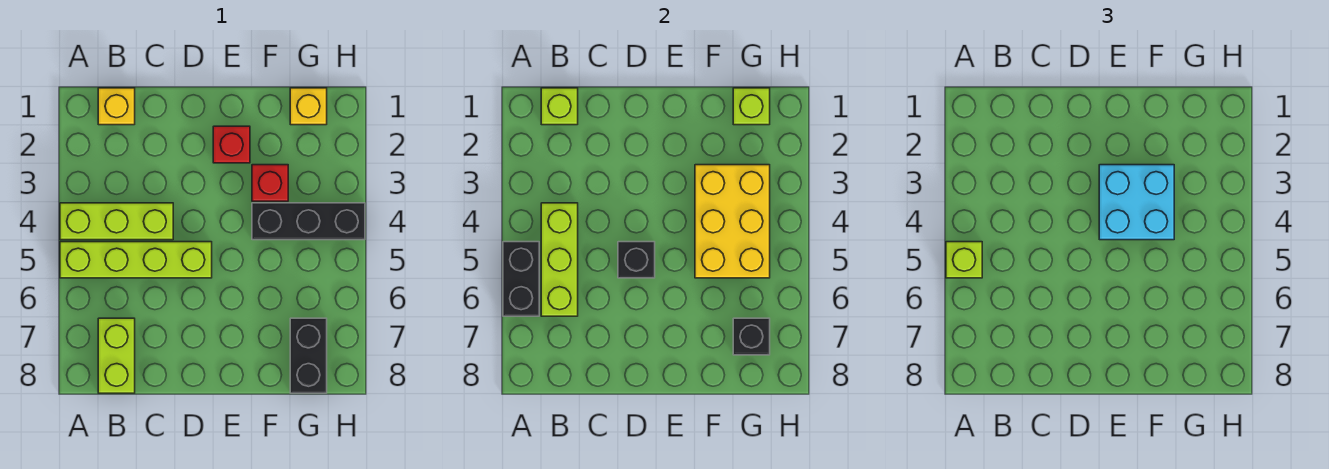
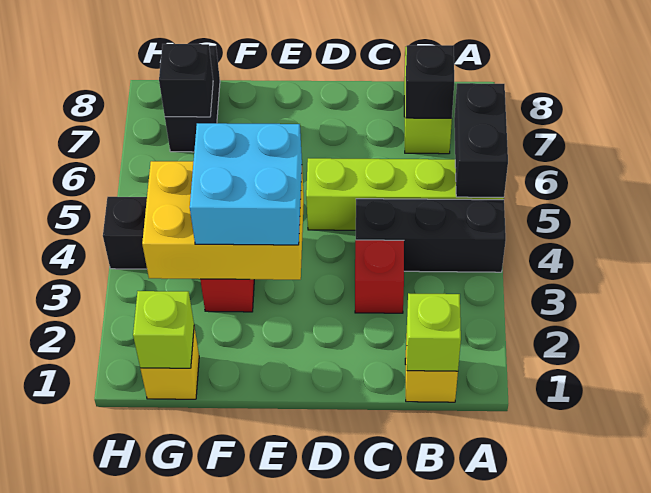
lime brick A4:C4 level 1 -> black brick A4:C4 level 1
lime brick A5 level 3 -> none
lime brick B4:B6 level 2 -> none
black brick D5 level 2 -> black brick B7 level 2
red brick E2 level 1 -> red brick C3 level 1
yellow brick F3:G5 level 2 -> yellow brick E3:G4 level 2

